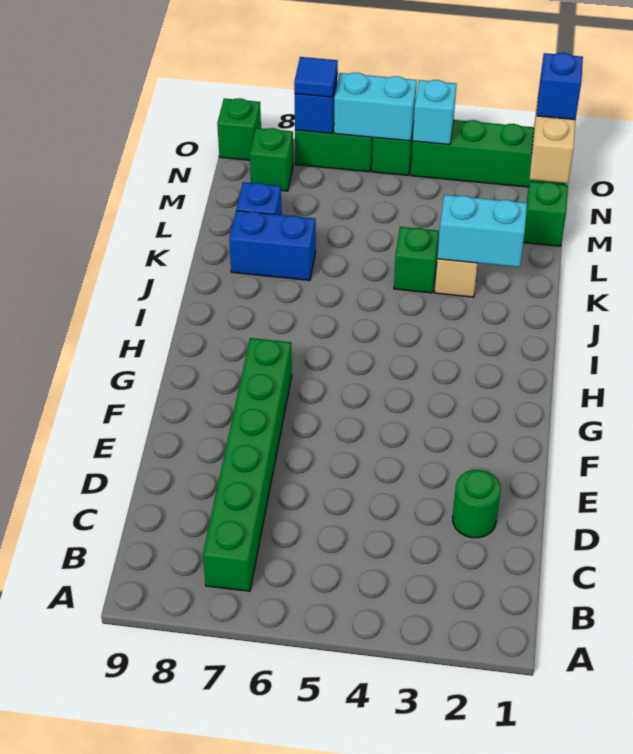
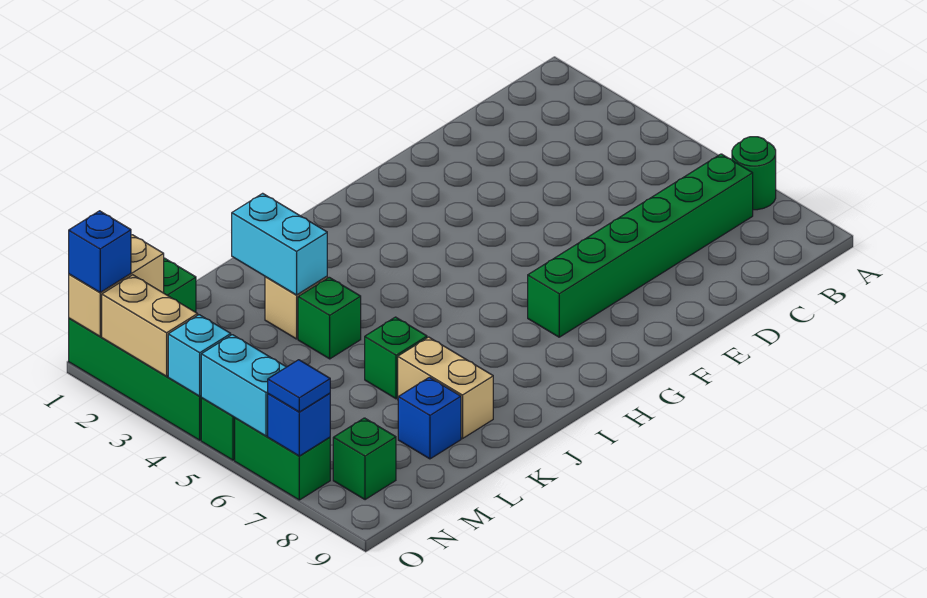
green round brick D2 level 1 -> green round brick A7 level 1
blue brick K7:K8 level 1 -> tan brick K7:K8 level 1
none -> tan brick O2:O3 level 2
green brick O9 level 1 -> green brick K6 level 1

